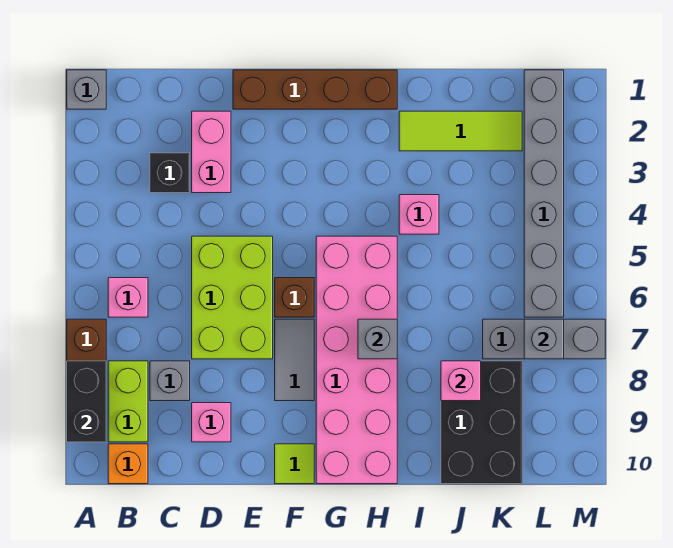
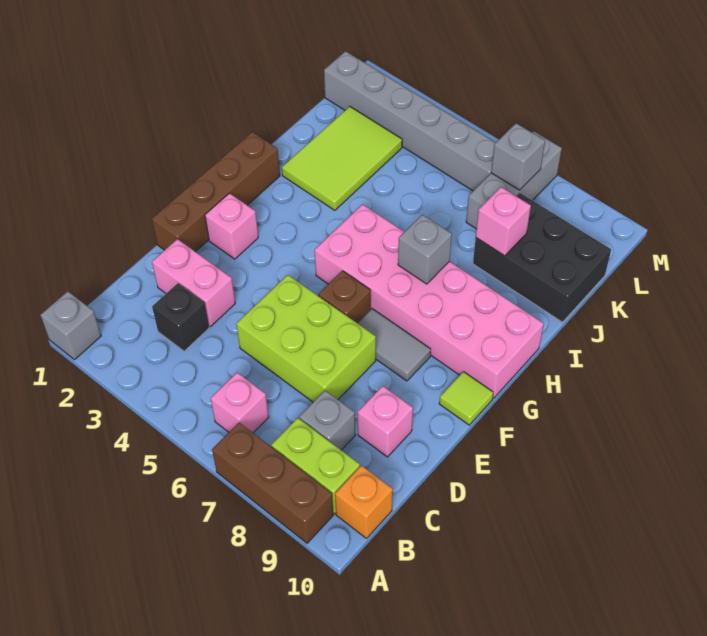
black brick A8:A9 level 2 -> none
lime tile I2:K2 level 1 -> lime tile I2:K3 level 1
pink brick I4 level 1 -> pink brick F2 level 1

